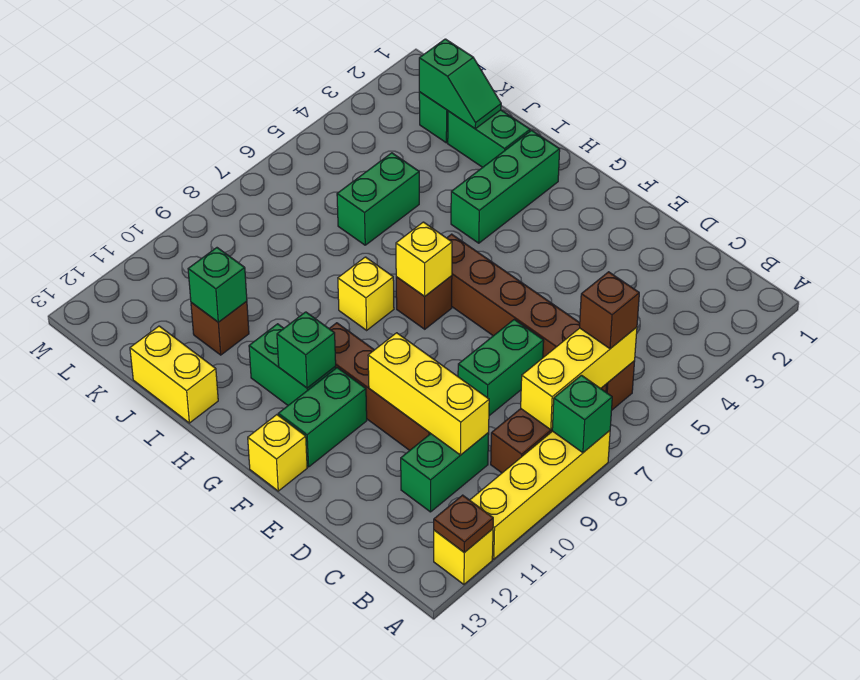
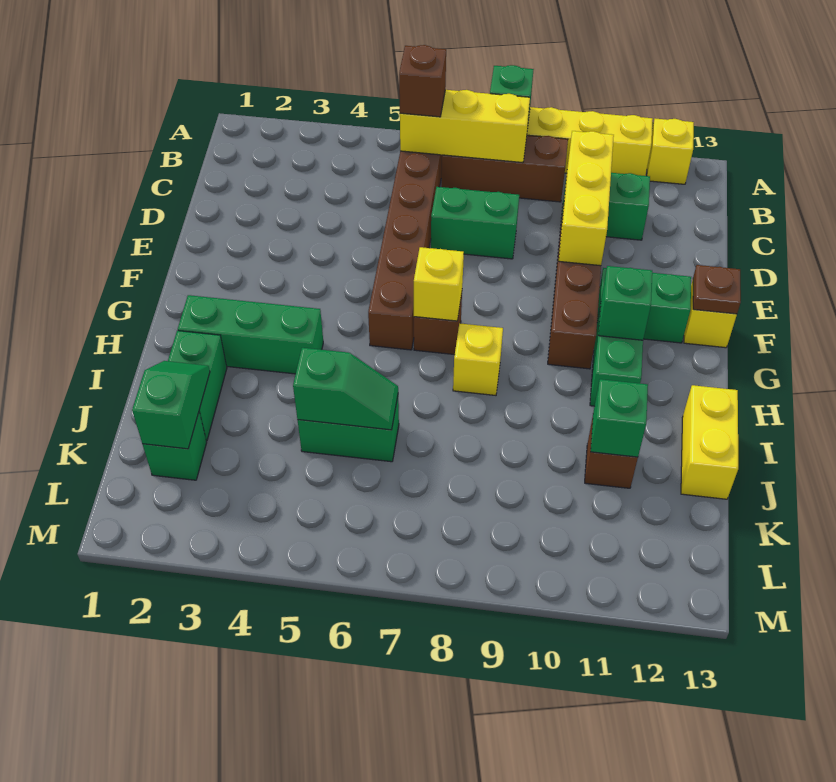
brown plate A12 level 2 -> brown plate F13 level 2
none -> green slope J5:J6 level 2 top 5

